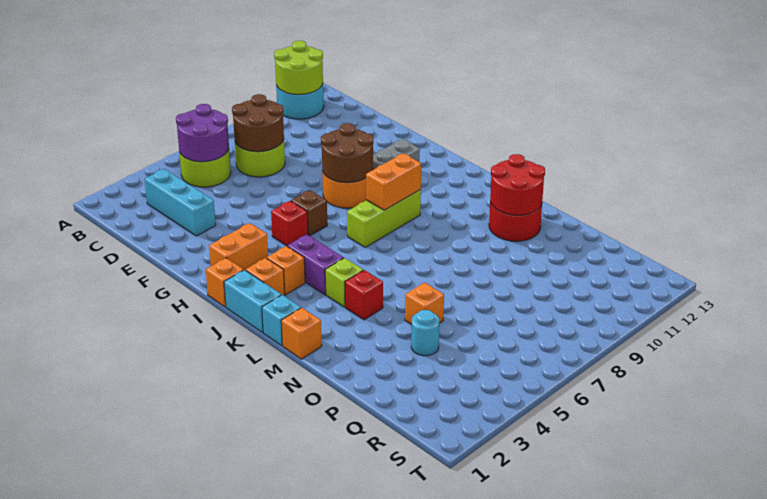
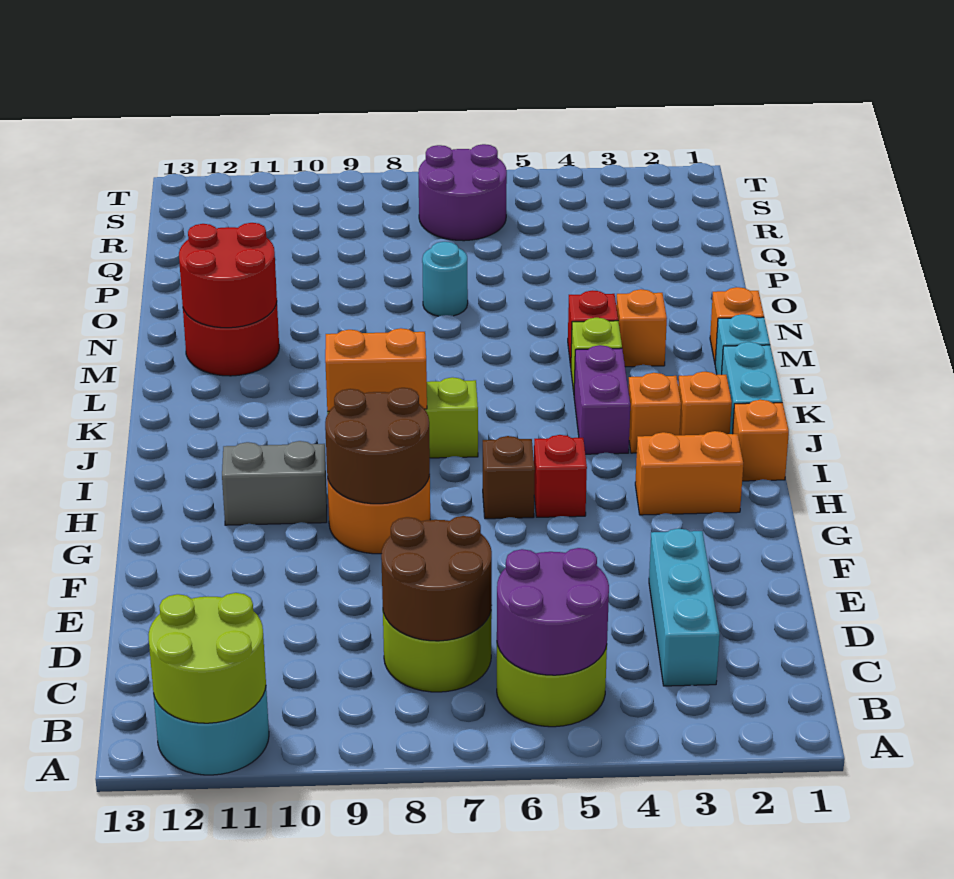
orange brick O5 level 1 -> orange brick M3 level 1
cyan round brick P4 level 1 -> cyan round brick O7 level 1
none -> purple round brick R6:S7 level 1

